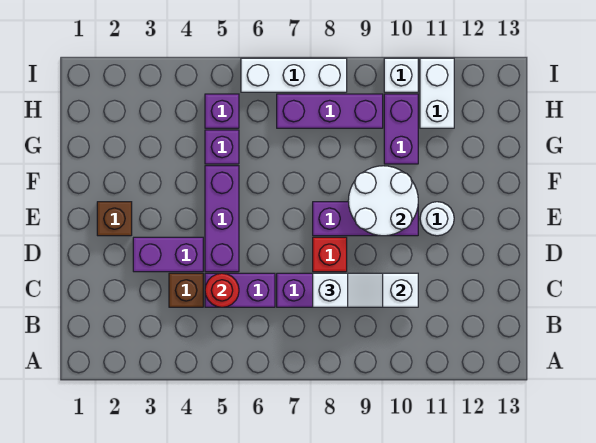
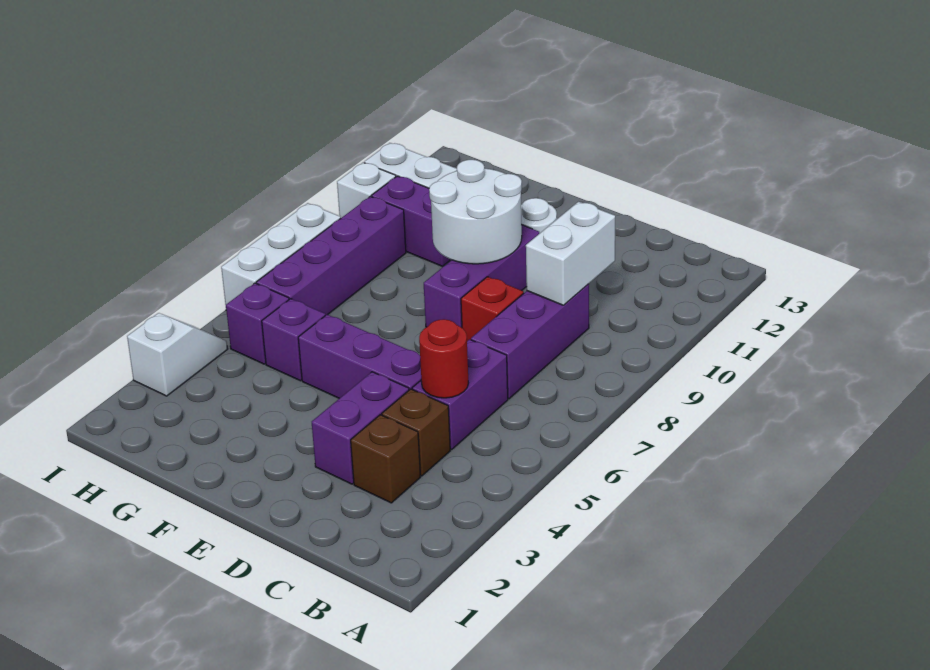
white slope C8:C9 level 3 top 8 -> white slope I3:I4 level 1 top 3
brown brick E2 level 1 -> brown brick C3 level 1
purple brick H7:H9 level 1 -> purple brick H6:H9 level 1

